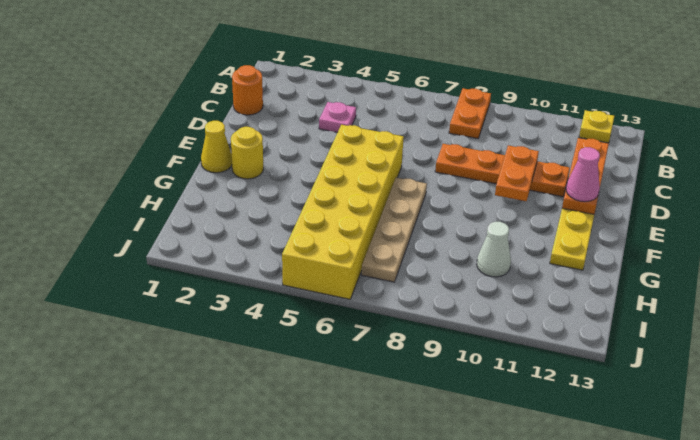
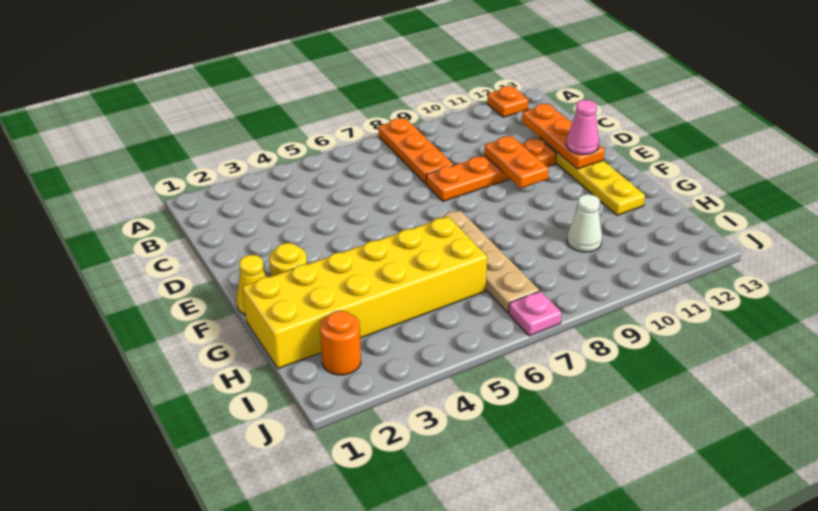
orange plate A8:B8 level 1 -> orange plate A8:C8 level 1
yellow plate A12 level 1 -> orange plate A12 level 1
orange round brick C1 level 1 -> orange round brick I2 level 1
pink plate C4 level 1 -> pink plate J7 level 1
yellow brick E5:J6 level 1 -> yellow brick G1:H6 level 1

